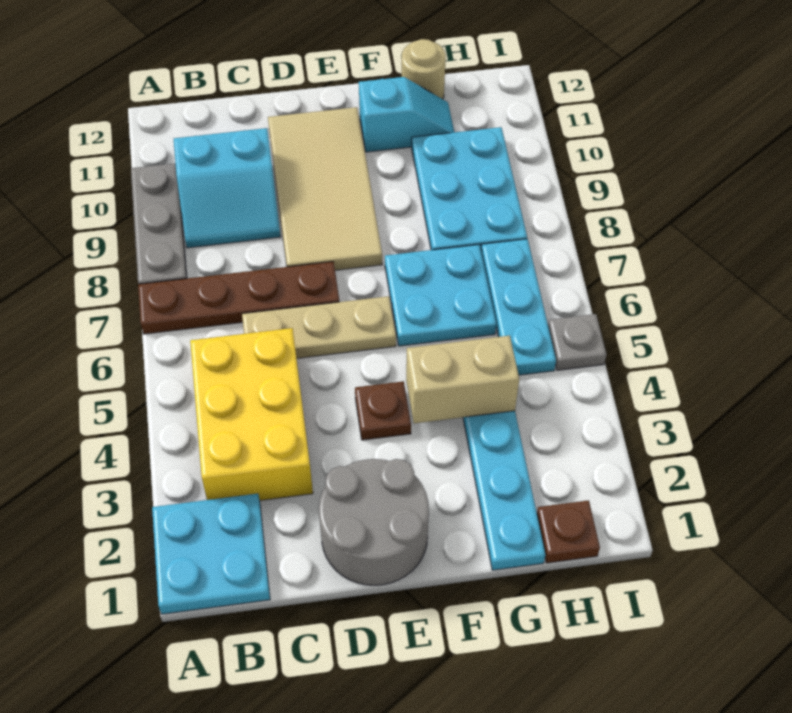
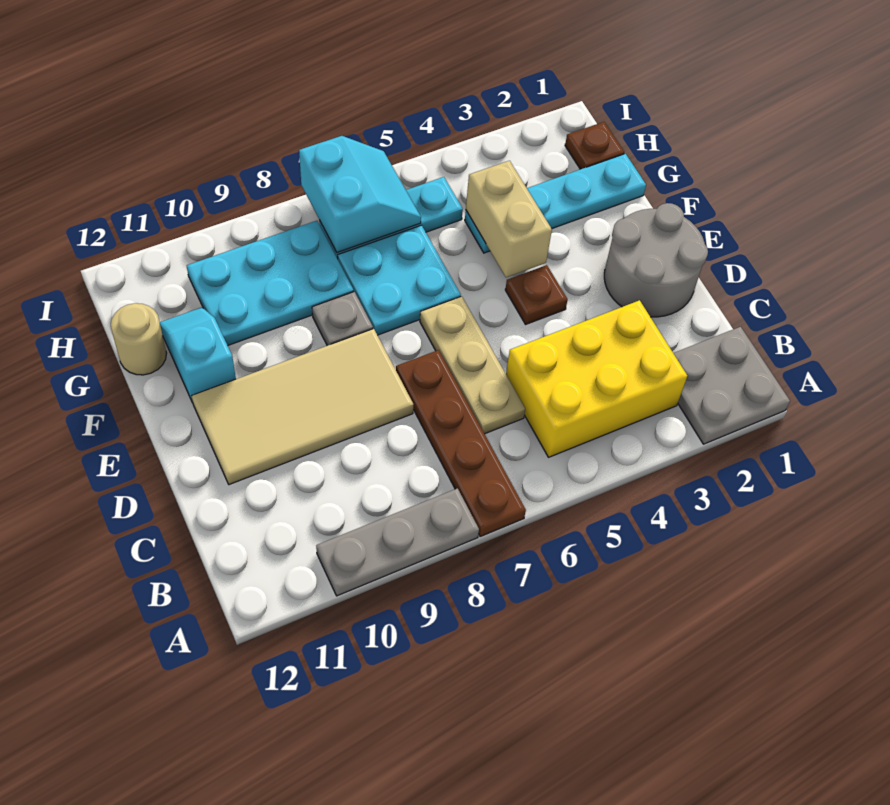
cyan plate A1:B2 level 1 -> grey plate A1:B2 level 1
cyan slope B9:C10 level 1 top 10 -> cyan slope H6:I7 level 2 top 7
grey plate I5 level 1 -> grey plate F8 level 1

